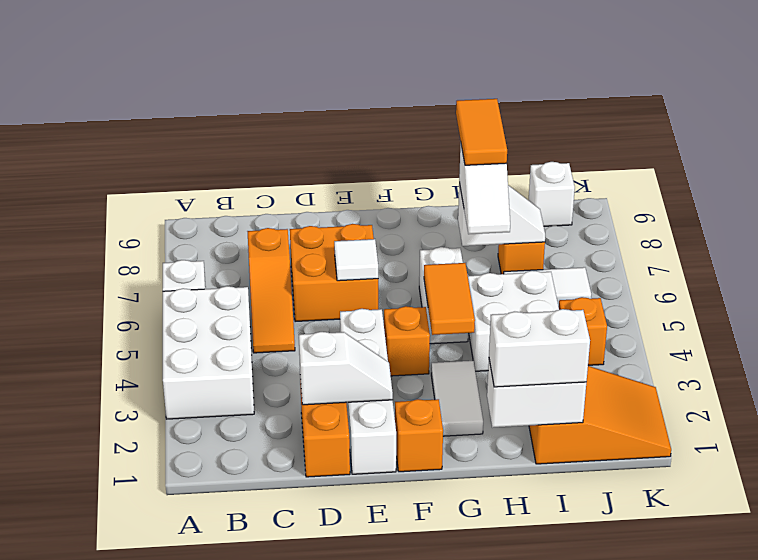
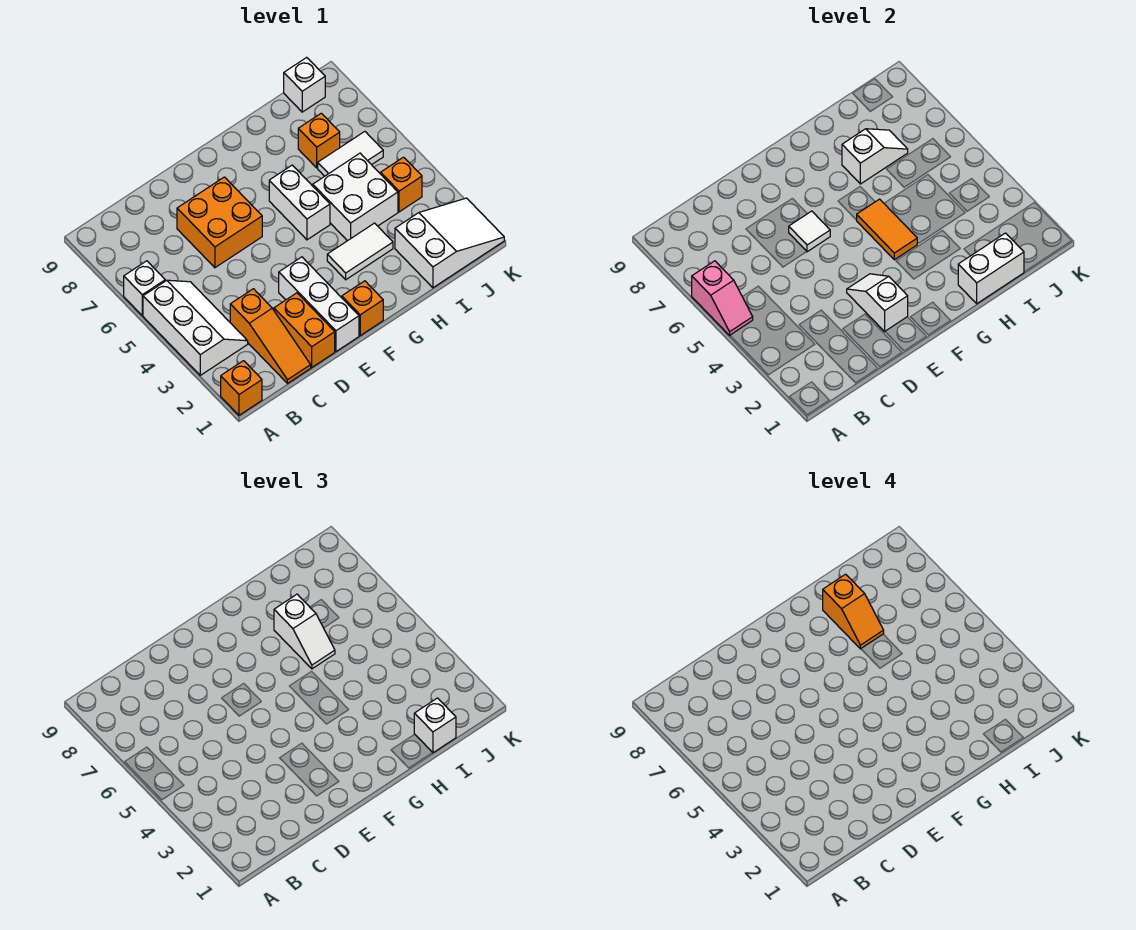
white brick A3:B5 level 1 -> white slope A3:B5 level 1 top A
none -> pink slope A5:A6 level 2 top 6
orange slope C5:C7 level 1 top 7 -> orange slope C1:C3 level 1 top 3
white slope D2:E2 level 2 top D -> white slope E2:E3 level 2 top 2
white brick E1:E4 level 1 -> white brick E1:E3 level 1
orange brick F4 level 1 -> orange brick A1 level 1
white tile G2:G3 level 1 -> white tile G3:H3 level 1
white brick H1:I1 level 3 -> white brick I1 level 3
orange tile H7:H8 level 4 -> orange slope H7:H8 level 4 top 8
orange slope I1:K2 level 1 top I -> white slope I1:K2 level 1 top I

